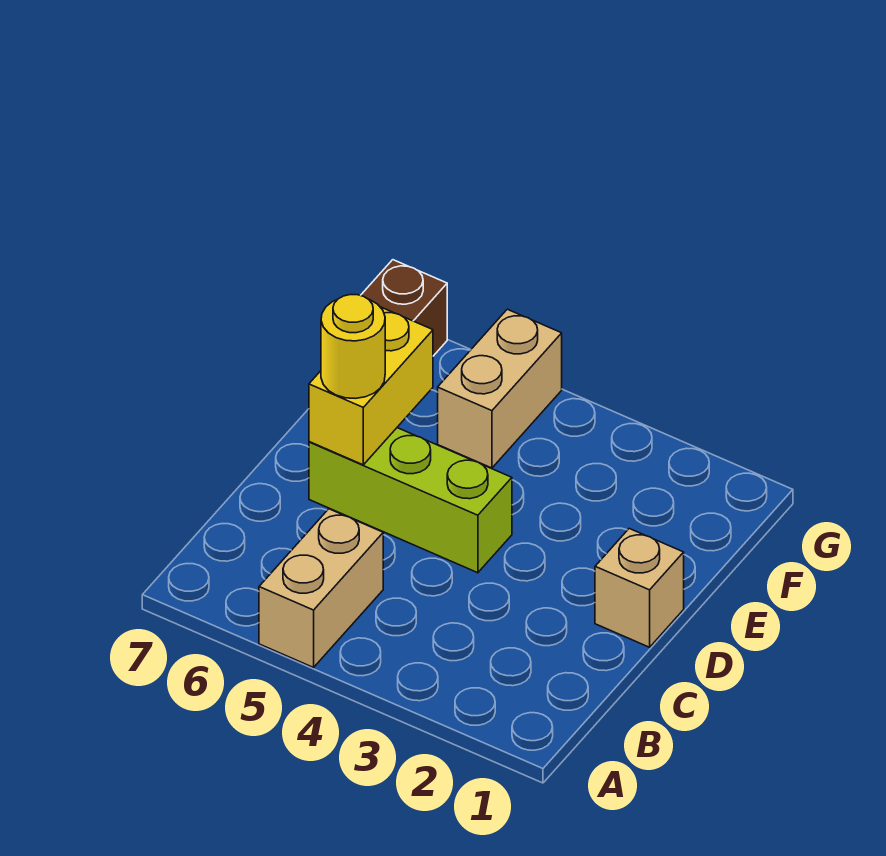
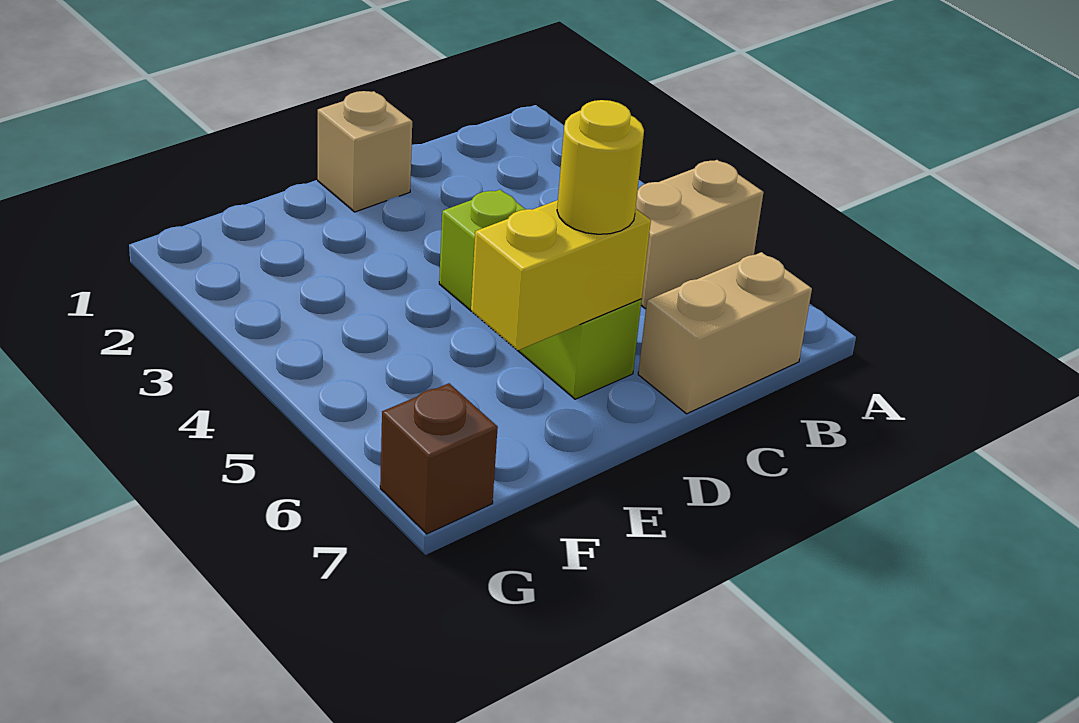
tan brick F5:G5 level 1 -> tan brick B7:C7 level 1

